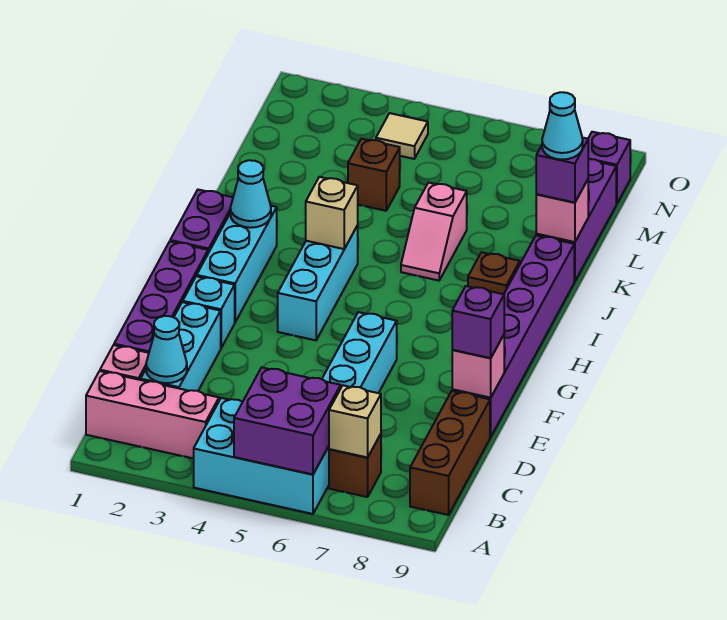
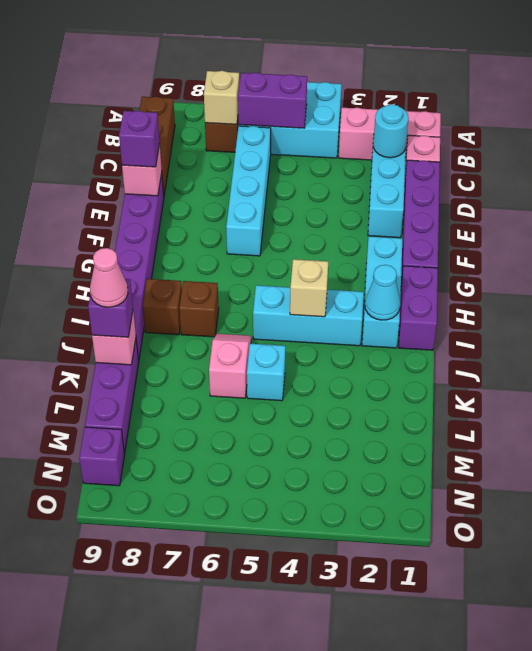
purple brick A5:B6 level 2 -> purple brick B5:B6 level 2
cyan cone C2 level 2 -> cyan round brick C2 level 2
cyan brick F2 level 1 -> cyan brick K5 level 1
cyan brick G4:I4 level 1 -> cyan brick I3:I5 level 1
cyan cone K9 level 4 -> pink cone K9 level 4
brown brick L4 level 1 -> brown brick I7 level 1
tan tile N4 level 1 -> none

